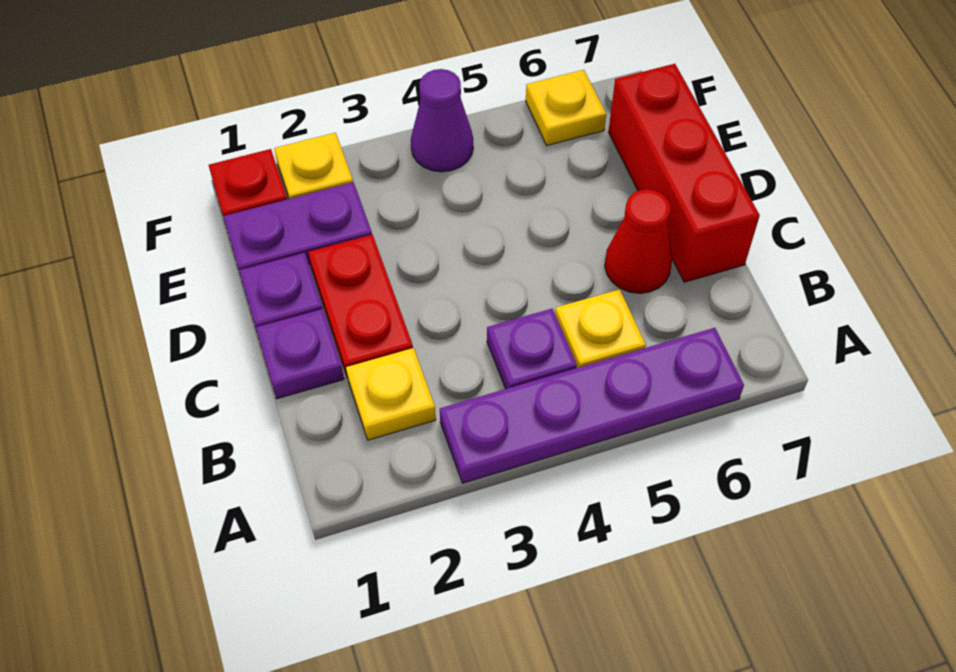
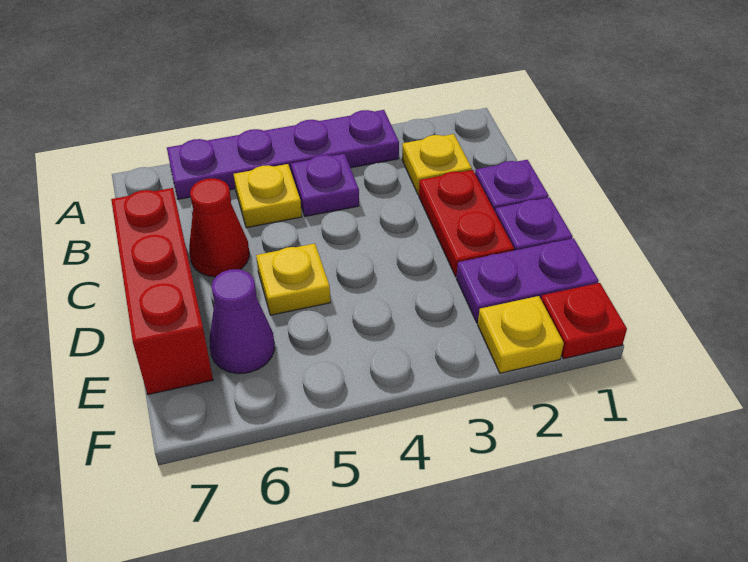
purple cone F4 level 1 -> purple cone E6 level 1
yellow plate F6 level 1 -> yellow plate D5 level 1

